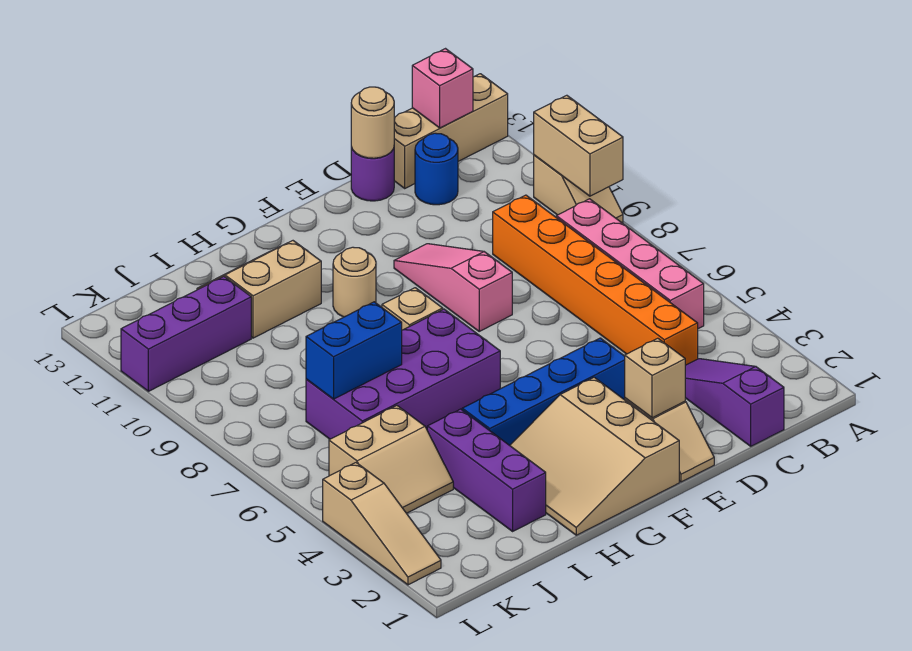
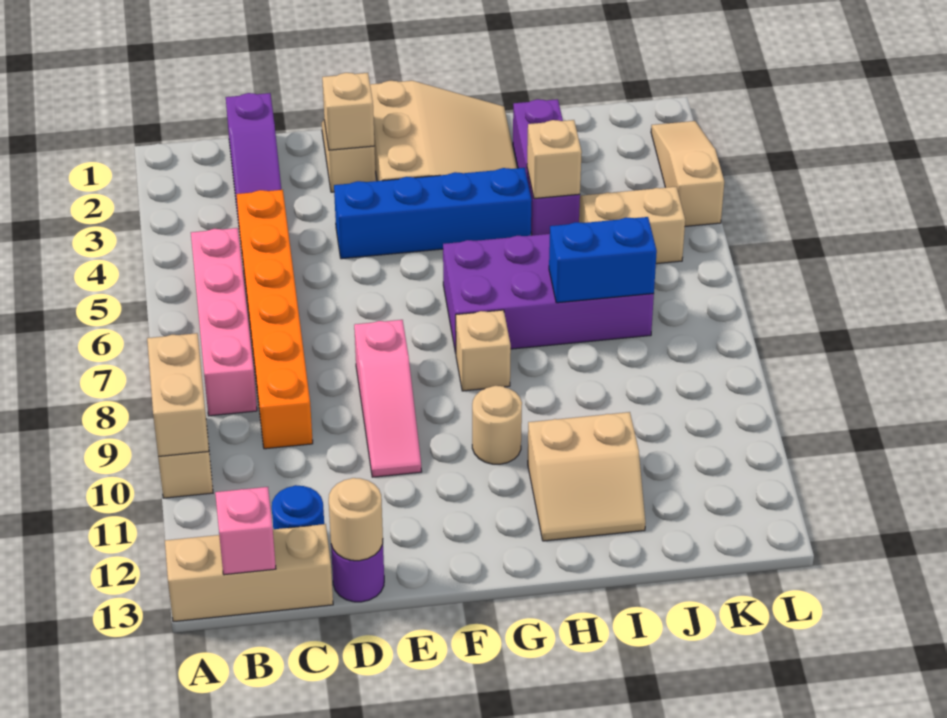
none -> tan brick I4 level 2
purple brick J11:L11 level 1 -> none

